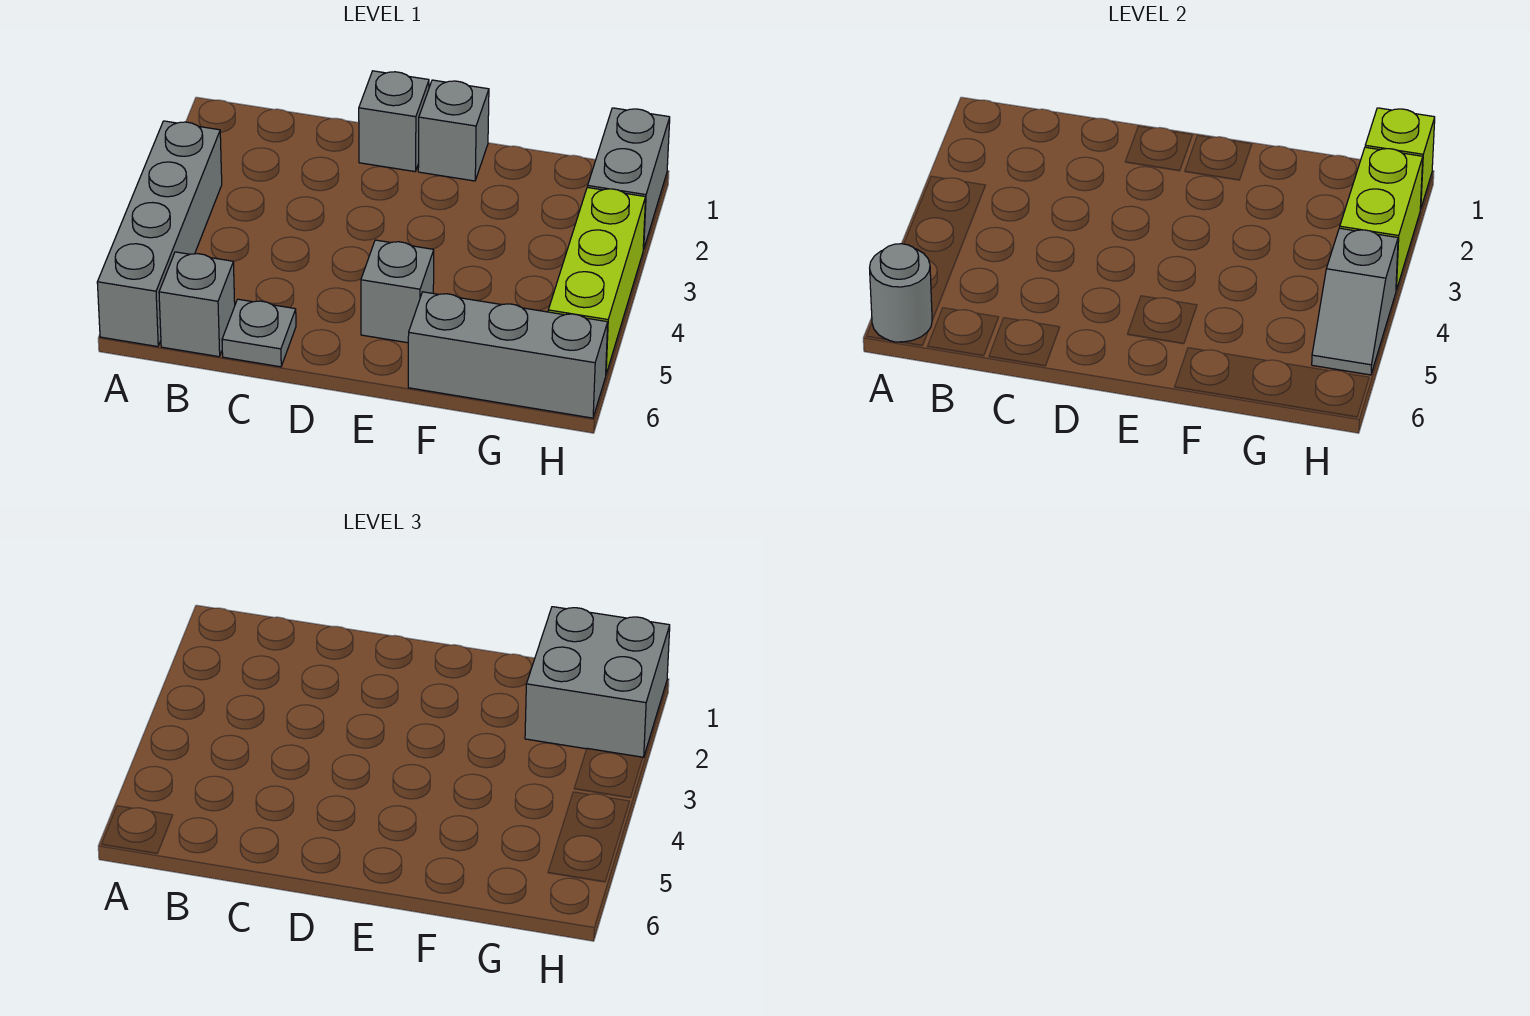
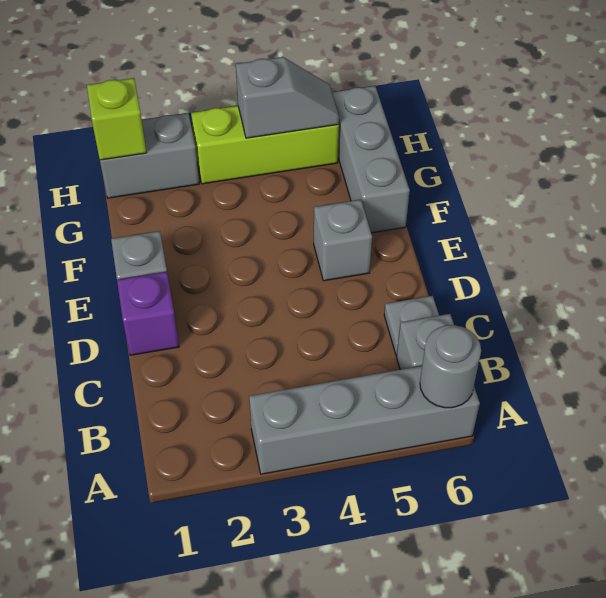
grey brick D1 level 1 -> purple brick D1 level 1
grey brick G1:H2 level 3 -> none
lime brick H2:H3 level 2 -> none

